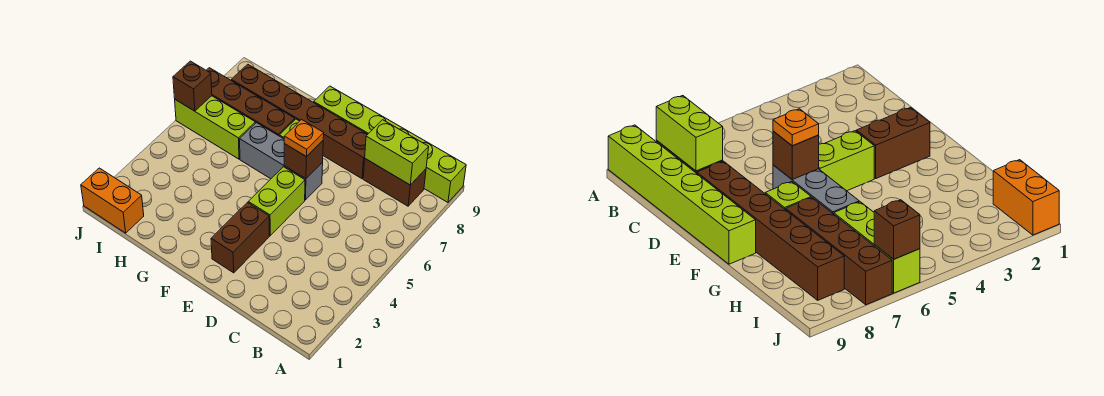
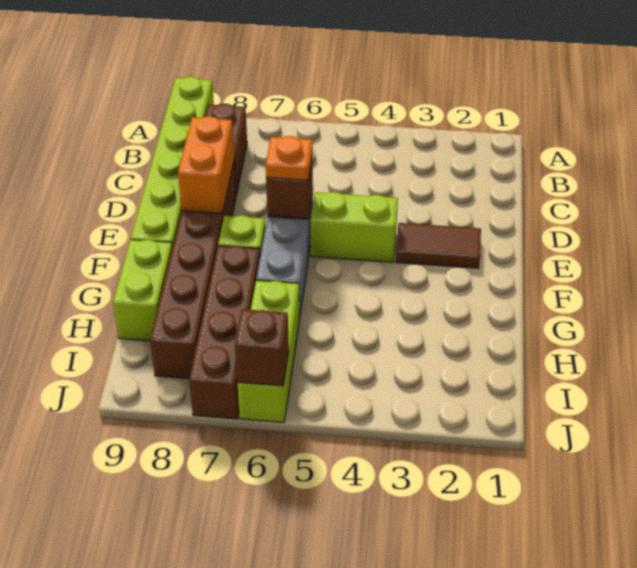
lime brick B8:C8 level 2 -> lime brick G9:H9 level 1
brown brick E2:E3 level 1 -> brown tile E2:E3 level 1
orange brick I1:J1 level 1 -> orange brick D8:E8 level 2

